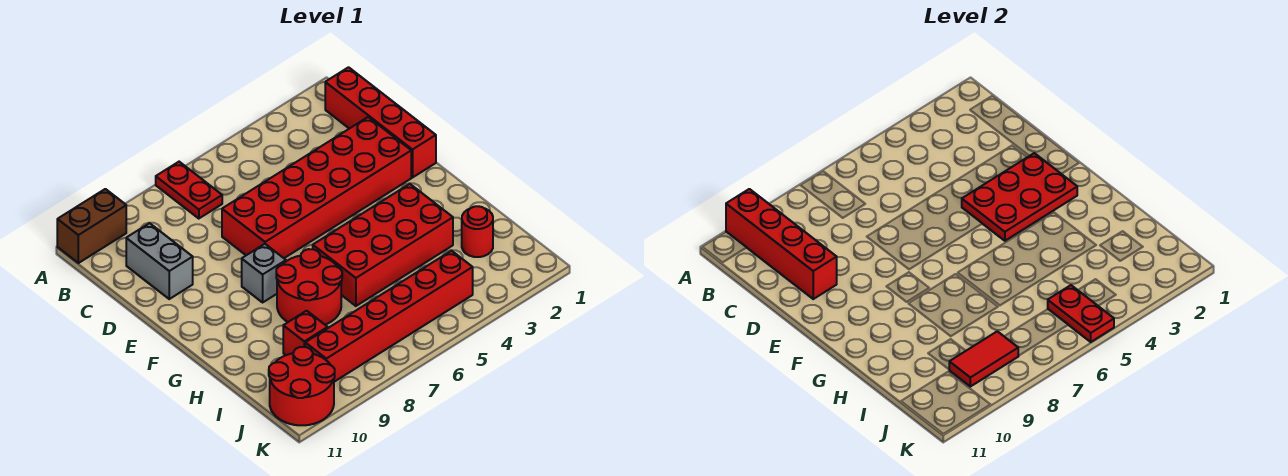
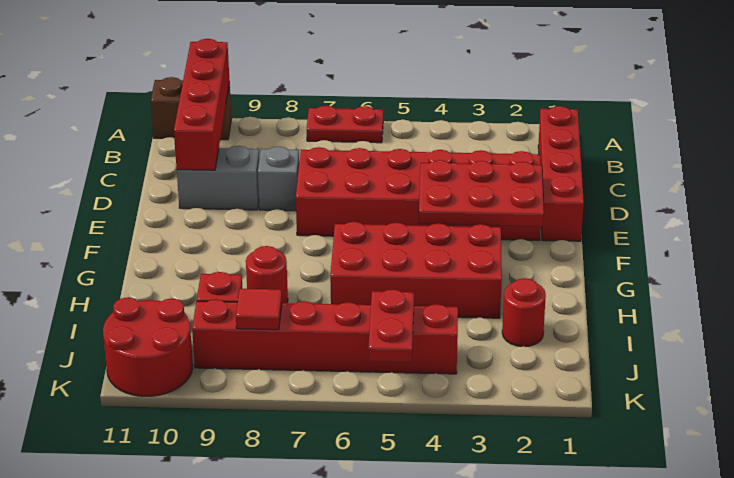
red plate A7:B7 level 1 -> red plate A6:A7 level 1
grey brick C10:D10 level 1 -> grey brick D9:D10 level 1
grey brick F8 level 1 -> grey brick D8 level 1
red round brick G7:H8 level 1 -> red round brick H8 level 1
red tile J8:J9 level 2 -> red tile J8 level 2

